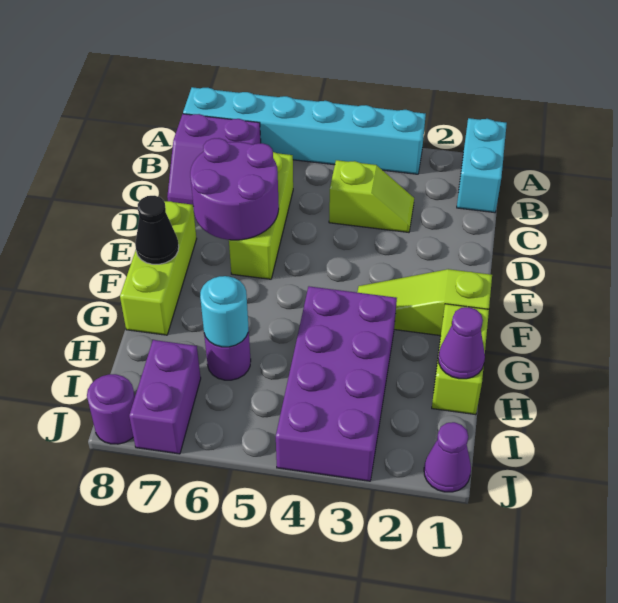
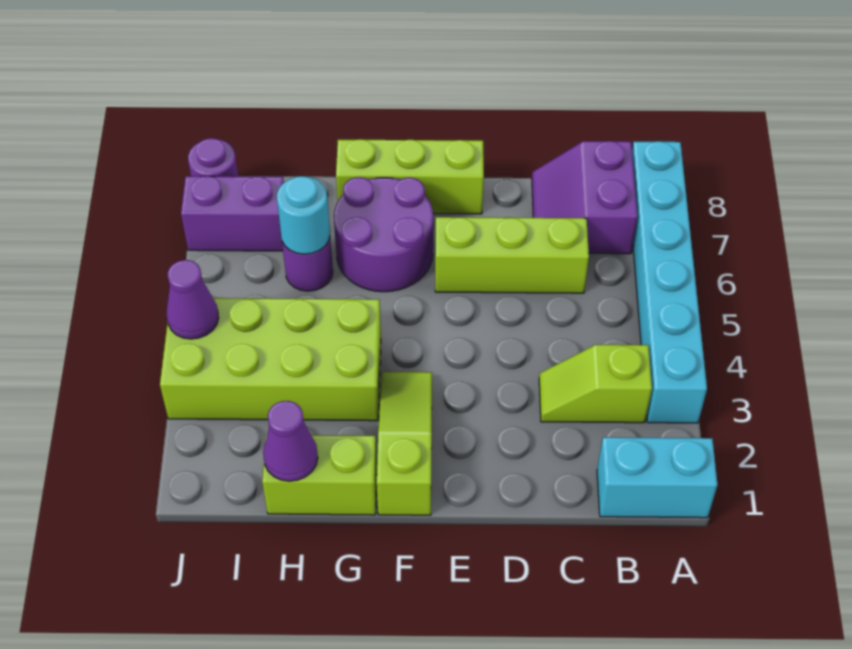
lime slope C3:C4 level 1 top 4 -> lime slope B3:C3 level 1 top B
purple round brick D6:E7 level 2 -> purple round brick F6:G7 level 1
black cone F8 level 2 -> none
purple brick G3:J4 level 1 -> lime brick G3:J4 level 1
purple cone J1 level 1 -> purple cone J4 level 2

